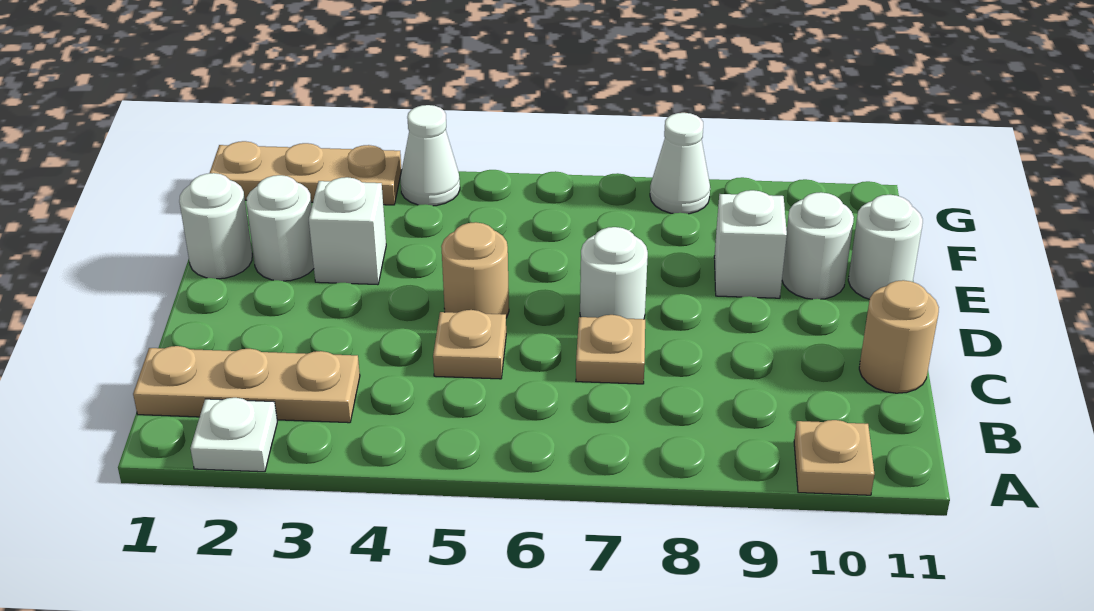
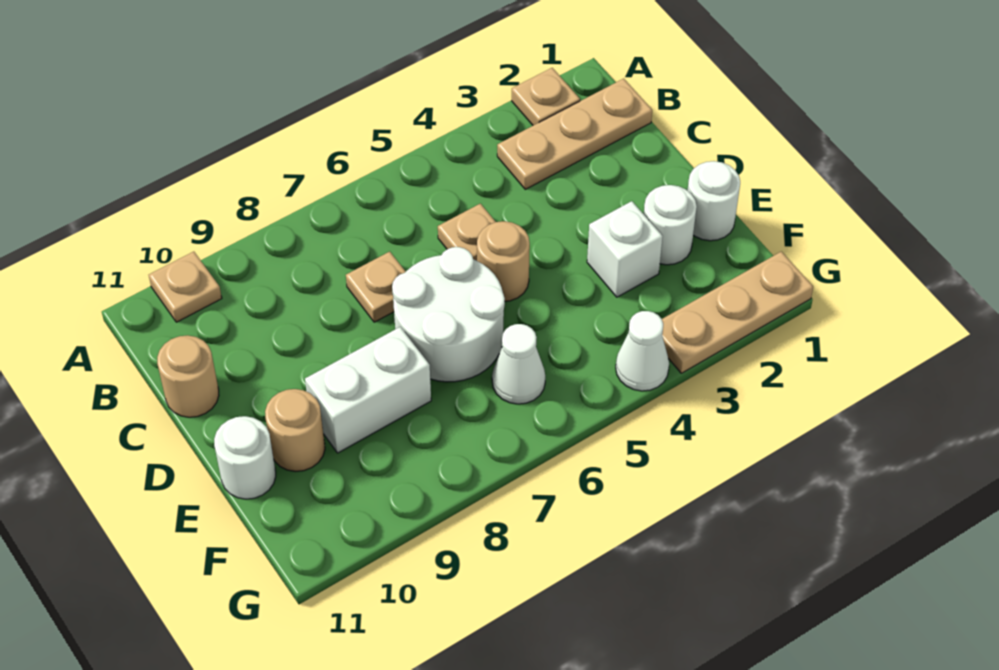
white plate A2 level 1 -> tan plate A2 level 1
white round brick D7 level 1 -> white round brick D6:E7 level 1
white brick E9 level 1 -> white brick E8:E9 level 1
white round brick E10 level 1 -> tan round brick E10 level 1
white cone G8 level 1 -> white cone F6 level 1

